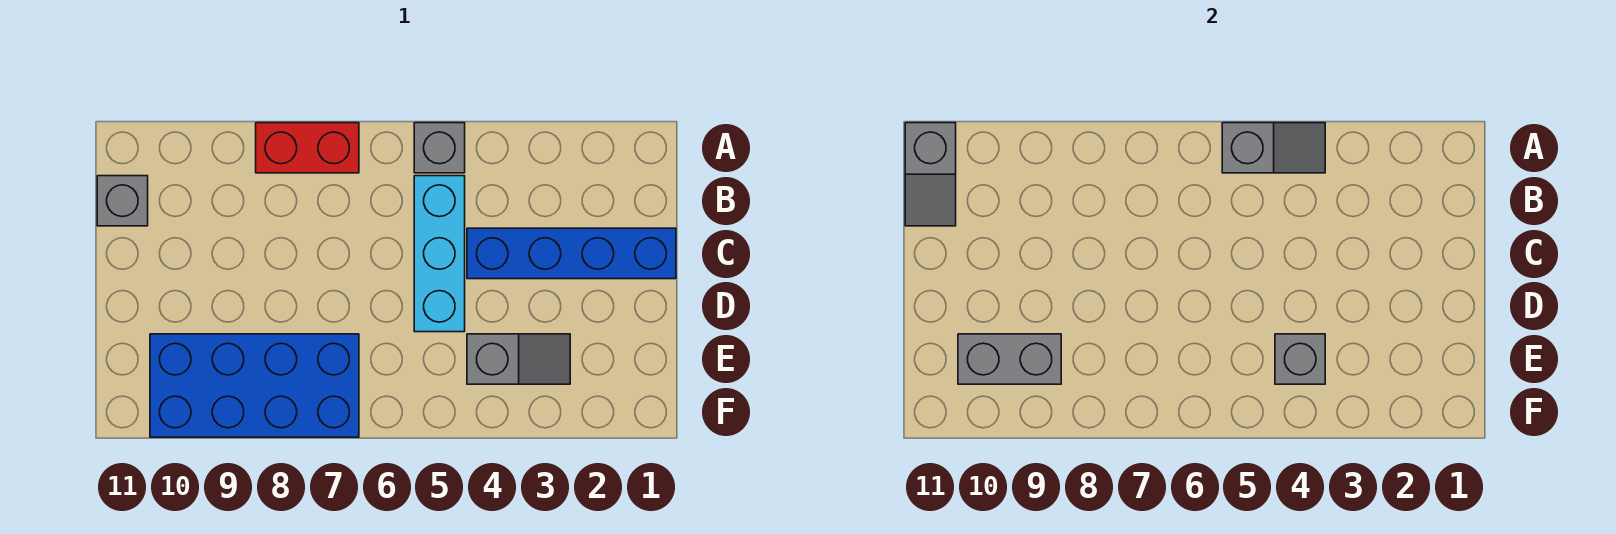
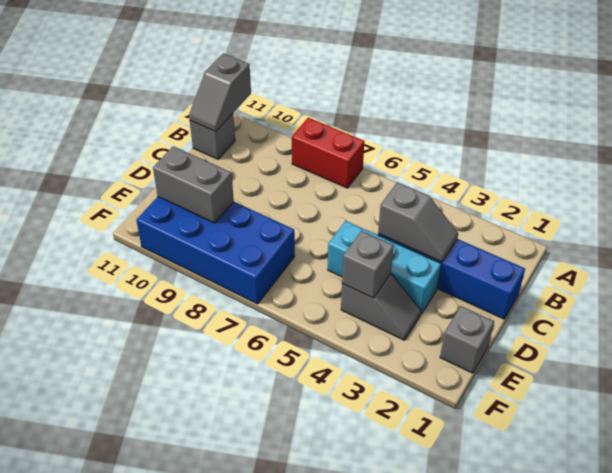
grey slope A4:A5 level 2 top 5 -> grey slope C3:C4 level 2 top 4
grey brick A5 level 1 -> grey brick E1 level 1
cyan brick B5:D5 level 1 -> cyan brick D3:D5 level 1

